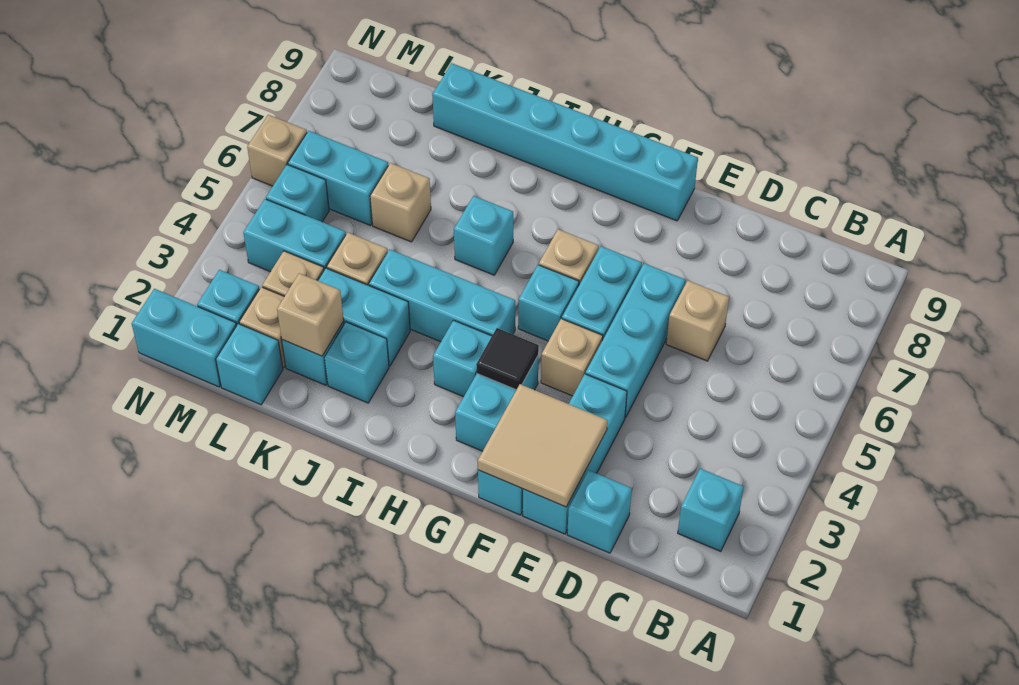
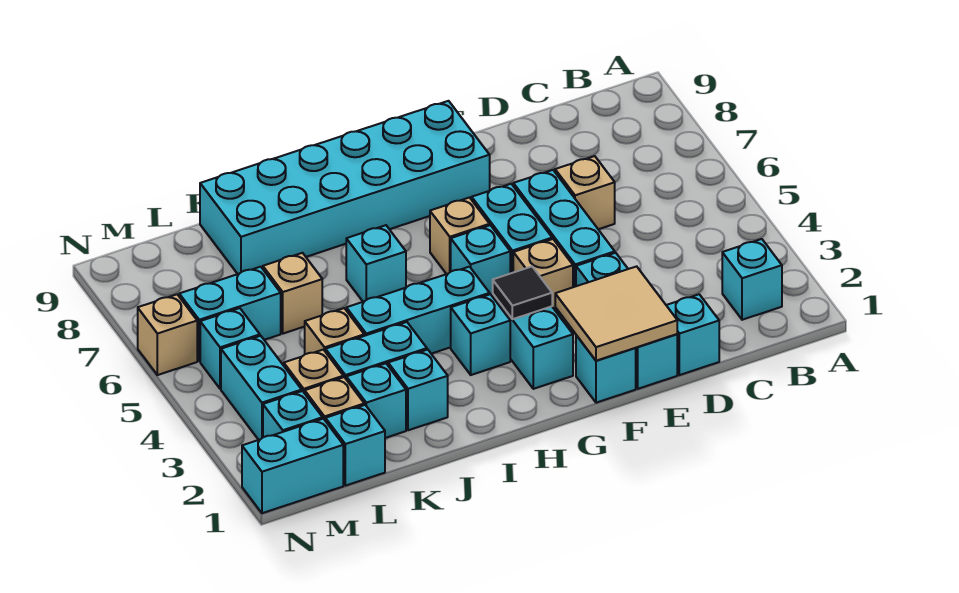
cyan brick F9:K9 level 1 -> cyan brick F8:K9 level 1
tan brick K2 level 2 -> none
cyan brick L4:M4 level 1 -> cyan brick M3:M4 level 1

